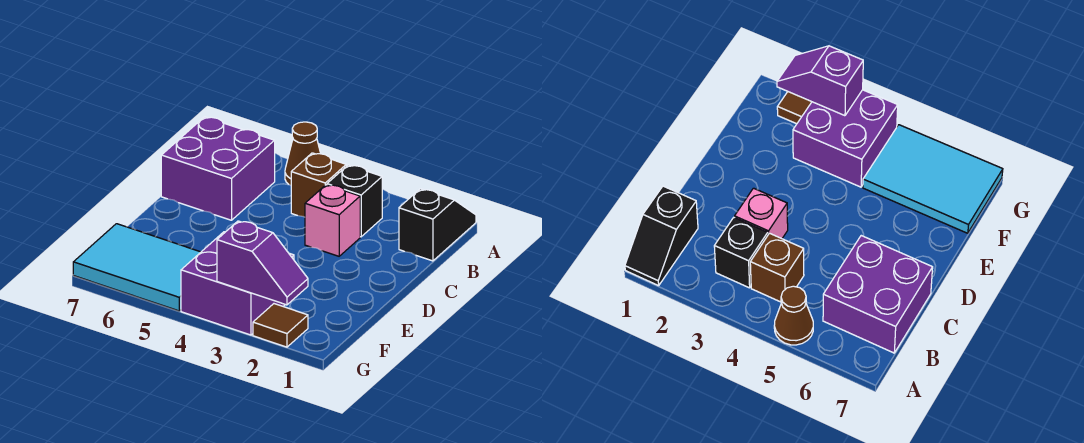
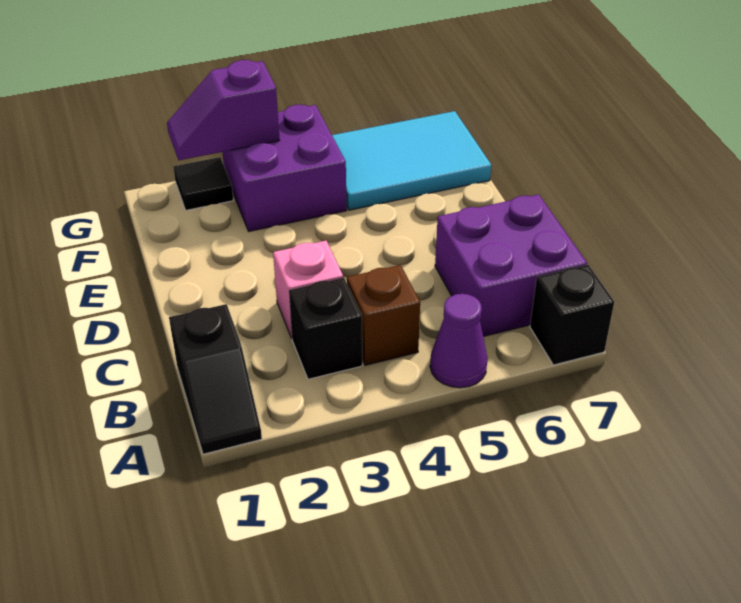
brown cone A5 level 1 -> purple cone A5 level 1
none -> black brick A7 level 1
brown tile G2 level 1 -> black tile G2 level 1

